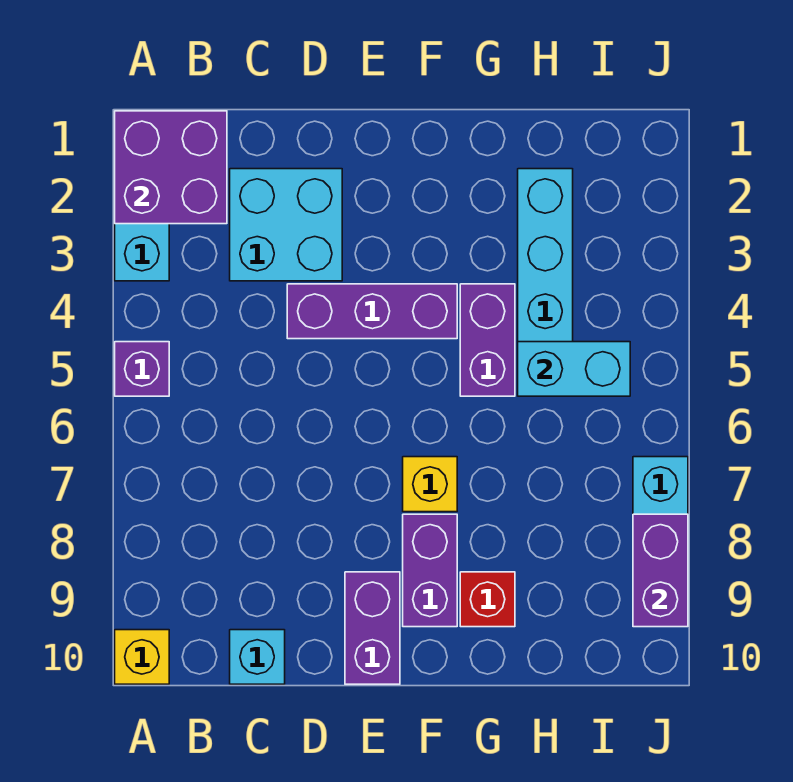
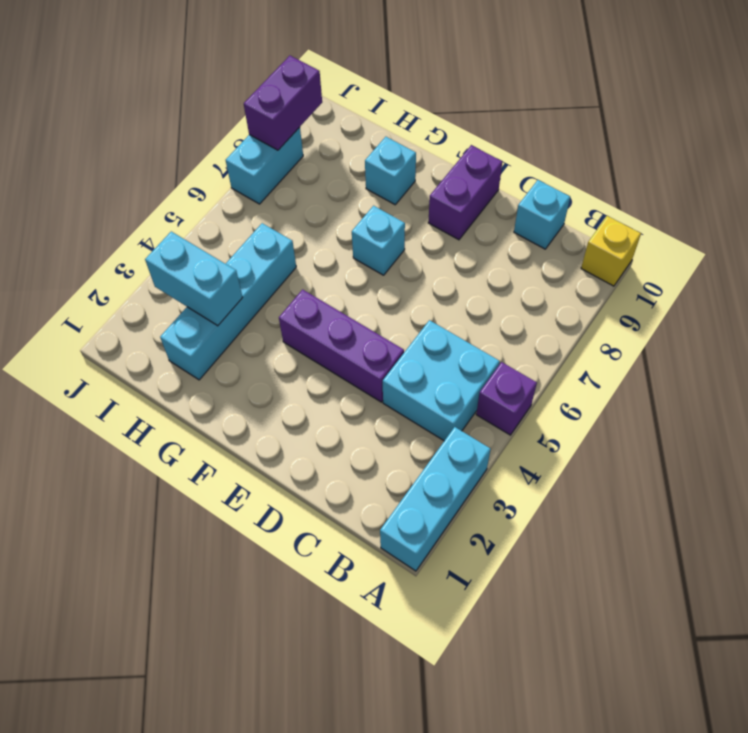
purple brick A1:B2 level 2 -> none
cyan brick C2:D3 level 1 -> cyan brick B4:C5 level 1
yellow brick F7 level 1 -> cyan brick F7 level 1
purple brick F8:F9 level 1 -> none
purple brick G4:G5 level 1 -> none
red brick G9 level 1 -> cyan brick G9 level 1
cyan brick H5:I5 level 2 -> cyan brick H3:I3 level 2

